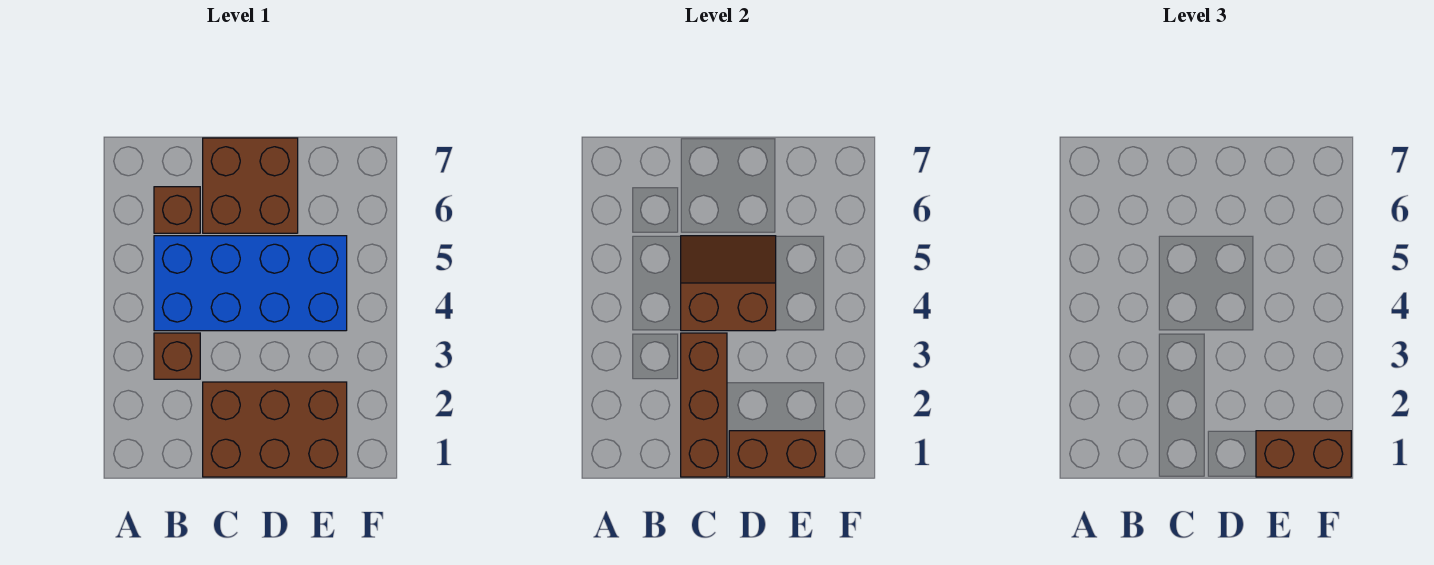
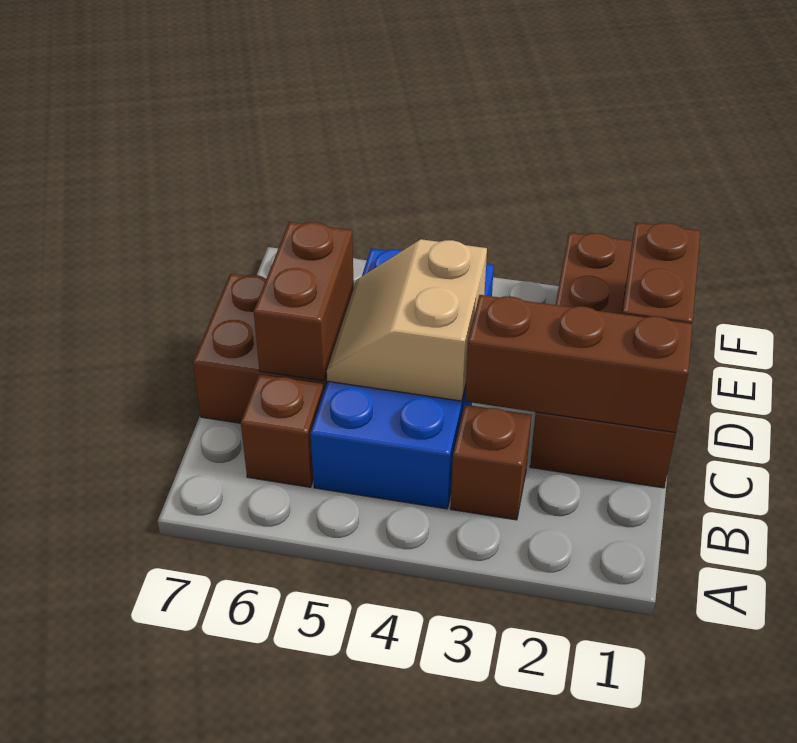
brown brick C1:E2 level 1 -> brown brick C1:F2 level 1
brown slope C4:D5 level 2 top 4 -> tan slope C4:D5 level 2 top 4
brown brick E1:F1 level 3 -> brown brick C6:D6 level 2

